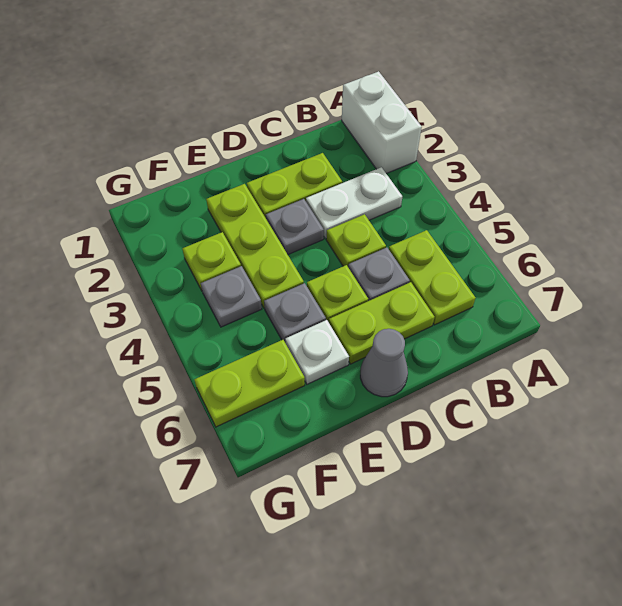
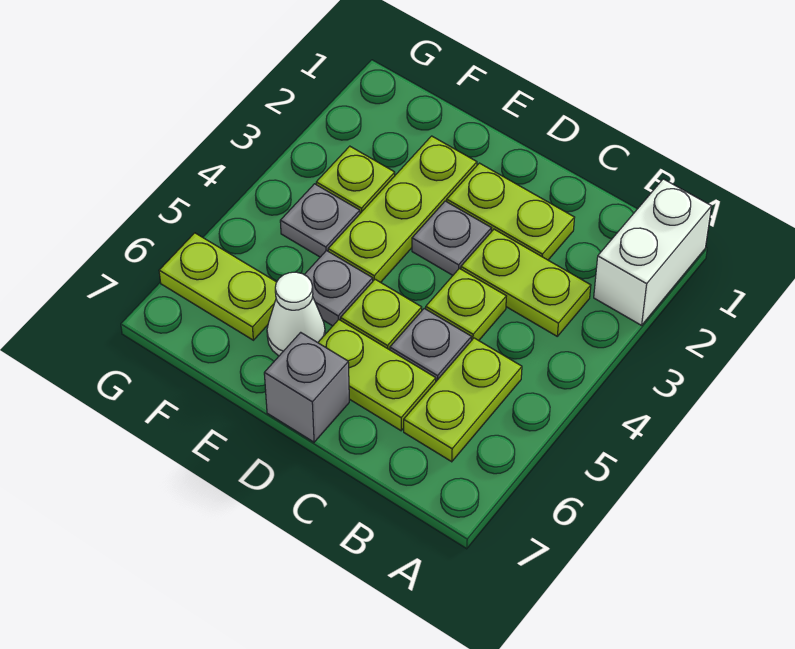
white plate B3:C3 level 1 -> lime plate B3:C3 level 1
grey cone D7 level 1 -> grey brick D7 level 1
white plate E6 level 1 -> white cone E6 level 1

